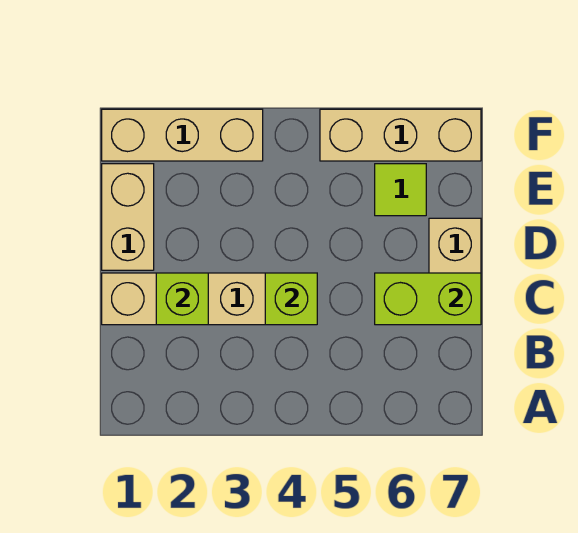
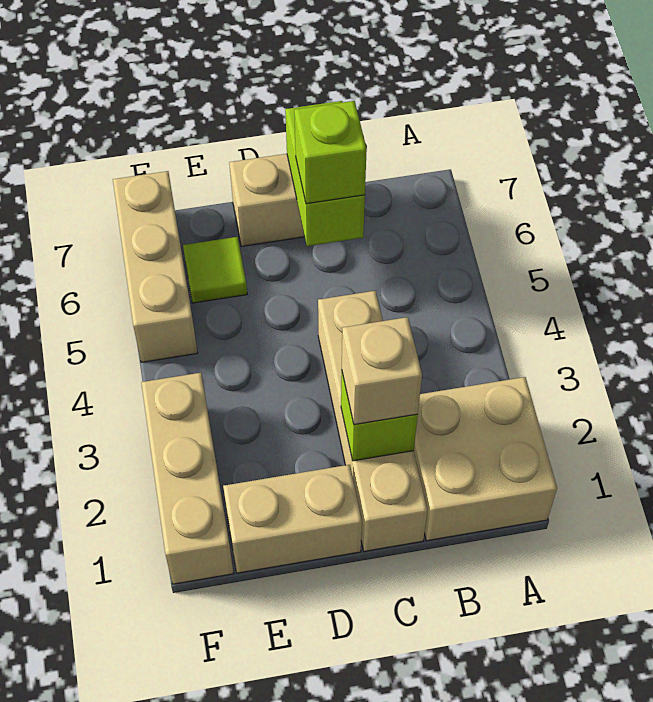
none -> tan brick A1:B2 level 1
none -> tan brick C2 level 3
lime brick C4 level 2 -> lime brick C6 level 3

